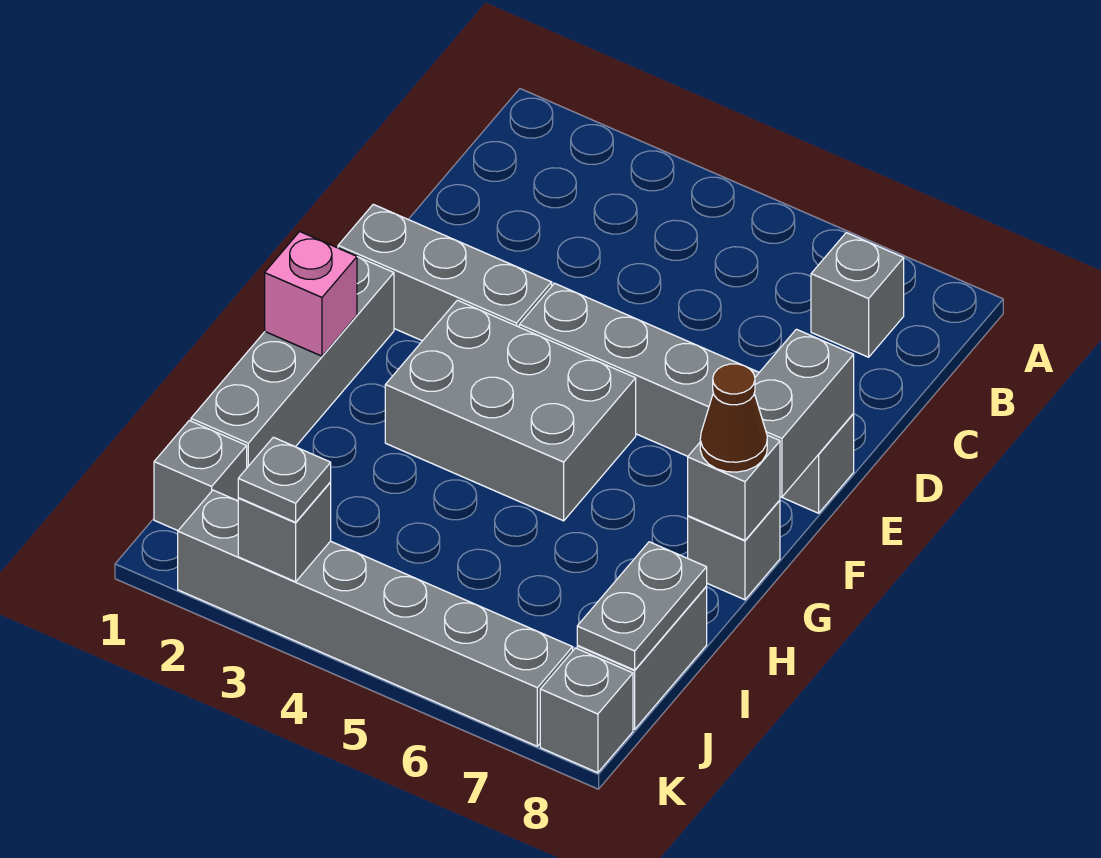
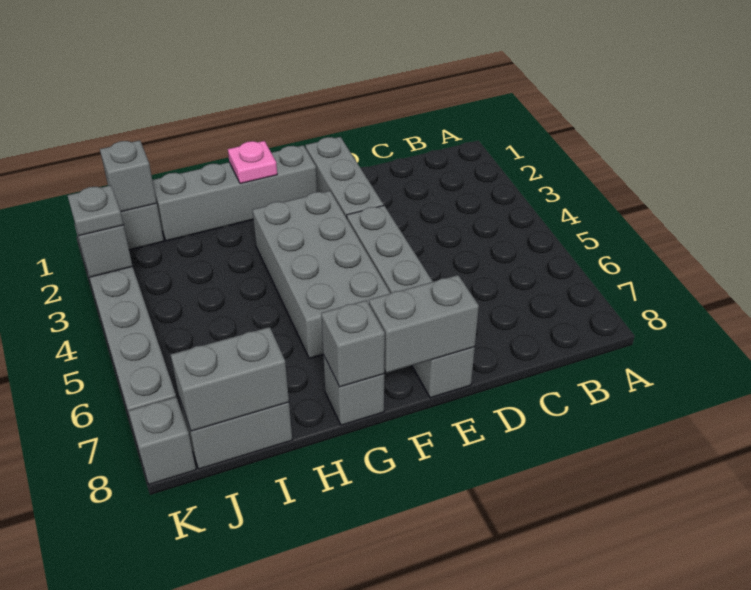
grey brick B7 level 1 -> grey brick J1 level 2
grey brick F3:G5 level 1 -> grey brick F3:G6 level 1
pink brick G1 level 2 -> pink plate G1 level 2
brown cone G8 level 3 -> none
grey plate I8:J8 level 2 -> grey brick I8:J8 level 2

